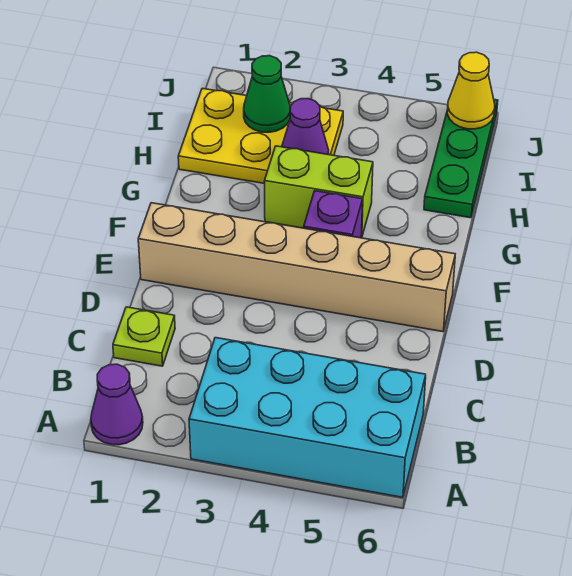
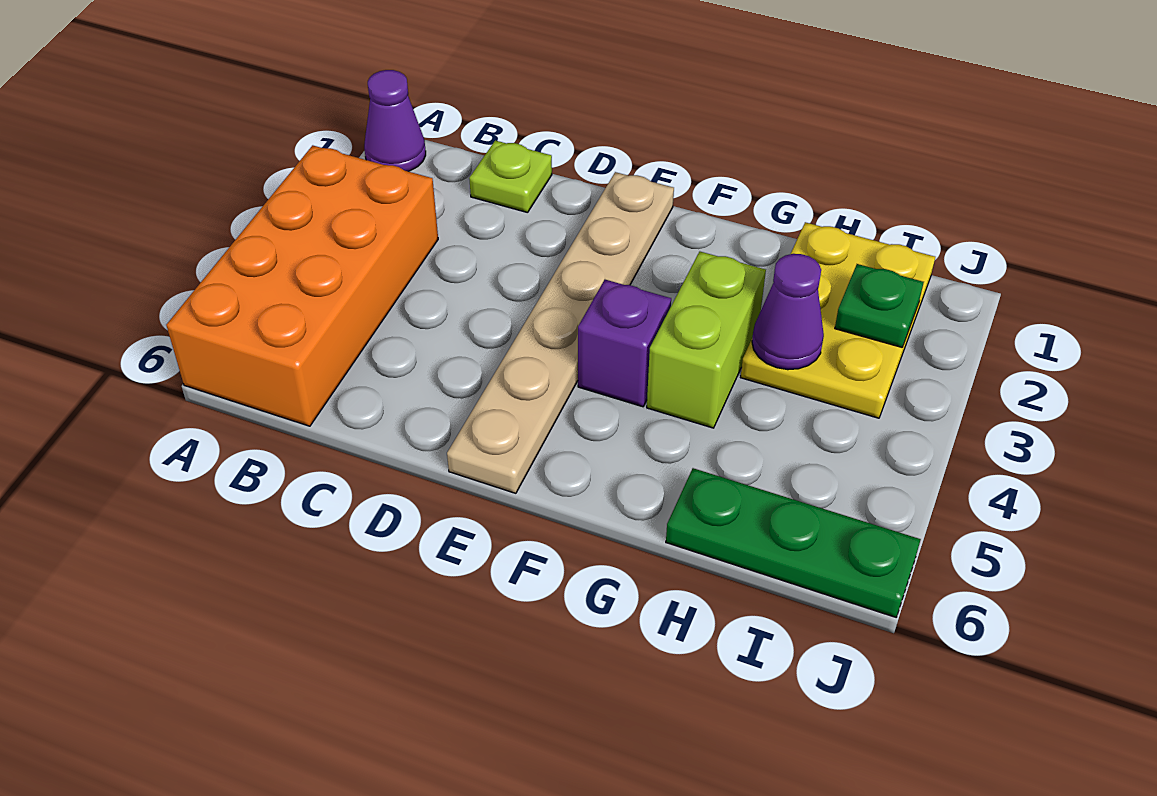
cyan brick A3:B6 level 1 -> orange brick A3:B6 level 1
tan brick E1:E6 level 1 -> tan plate E1:E6 level 1
green cone I2 level 2 -> green plate I2 level 2
yellow cone J6 level 2 -> none

